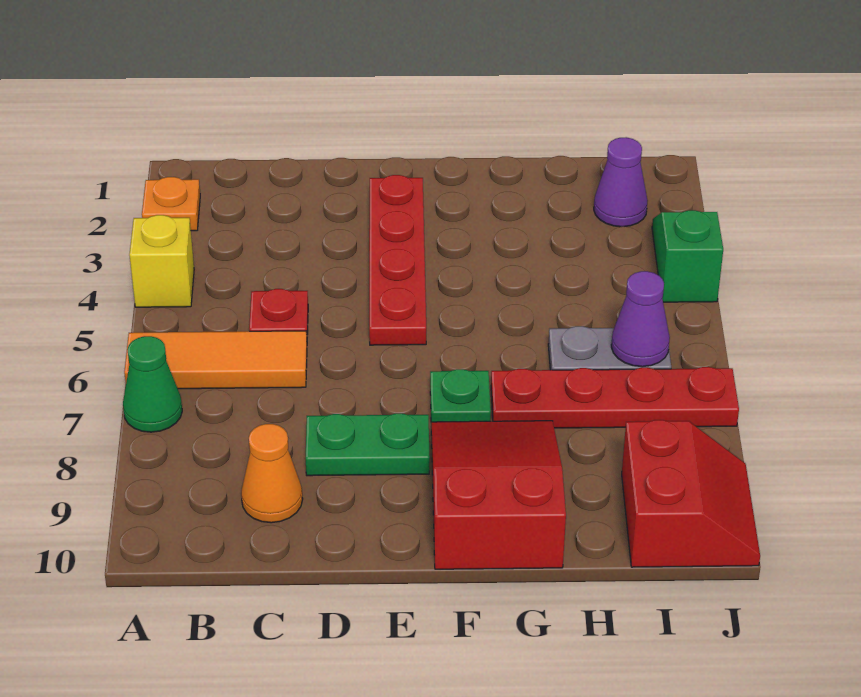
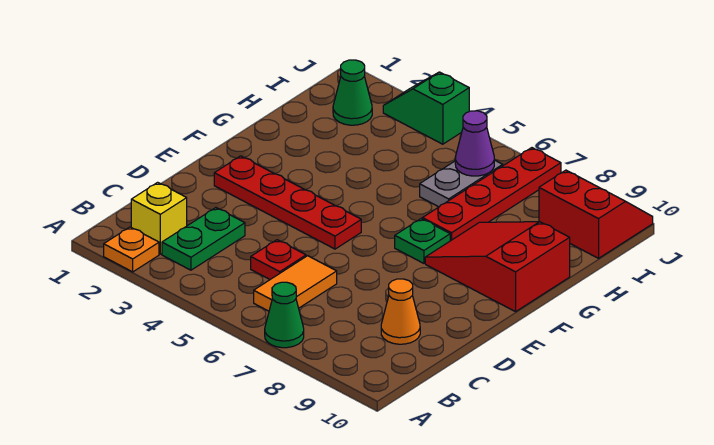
yellow brick A4 level 1 -> yellow brick B2 level 1
orange tile A6:C6 level 1 -> orange tile B6:C6 level 1
green plate D8:E8 level 1 -> green plate B3:C3 level 1
purple cone I2 level 1 -> green cone I2 level 1

